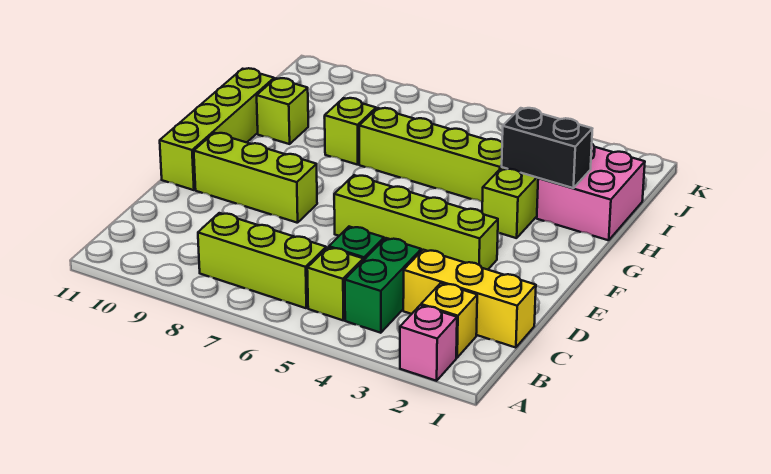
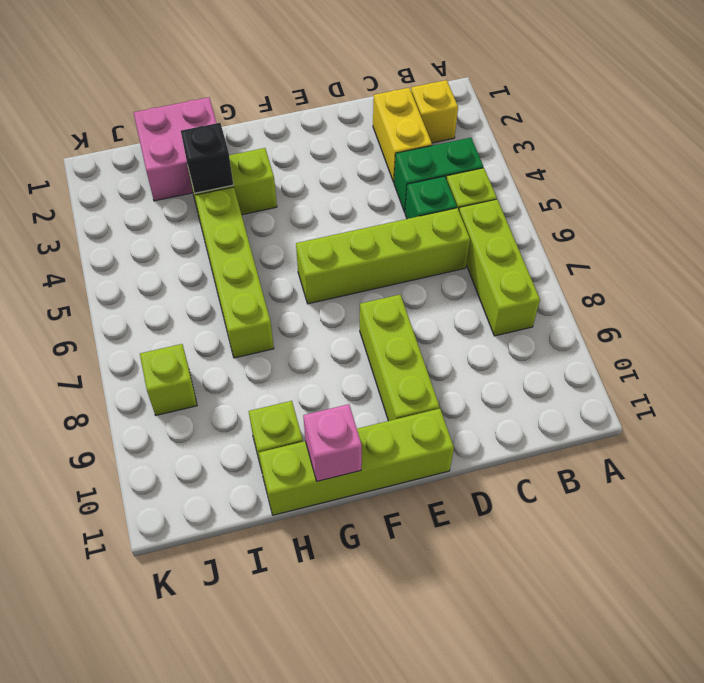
pink brick A2 level 1 -> pink brick G11 level 2
yellow brick C1:C3 level 1 -> yellow brick C2:C3 level 1
lime brick E3:E6 level 1 -> lime brick C6:F6 level 1
black brick H2:H3 level 2 -> black brick H3 level 2
lime brick H8 level 1 -> lime brick J8 level 1

